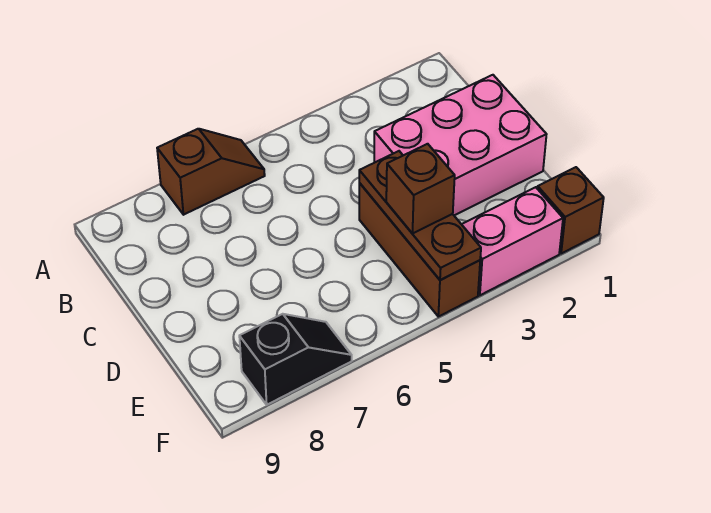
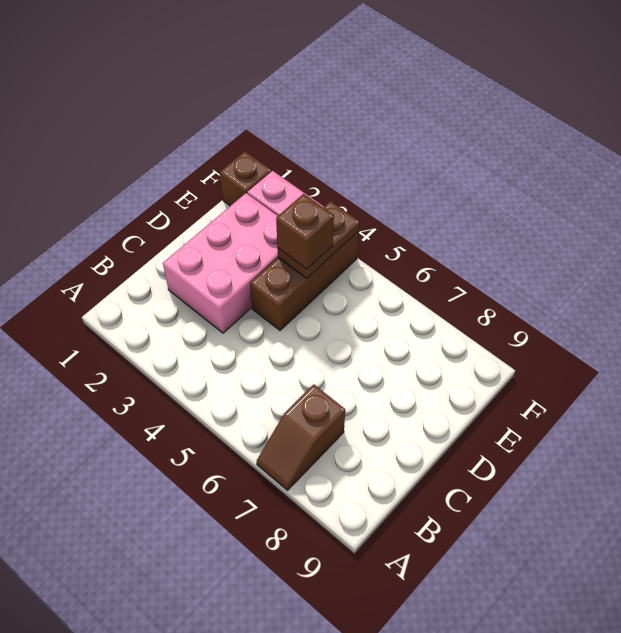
brown slope A6:A7 level 1 top 7 -> brown slope A7:B7 level 1 top B
pink brick C1:D3 level 1 -> pink brick C2:E3 level 1
brown plate D4:F4 level 2 -> brown plate E4:F4 level 2
black slope F7:F8 level 1 top 8 -> none

